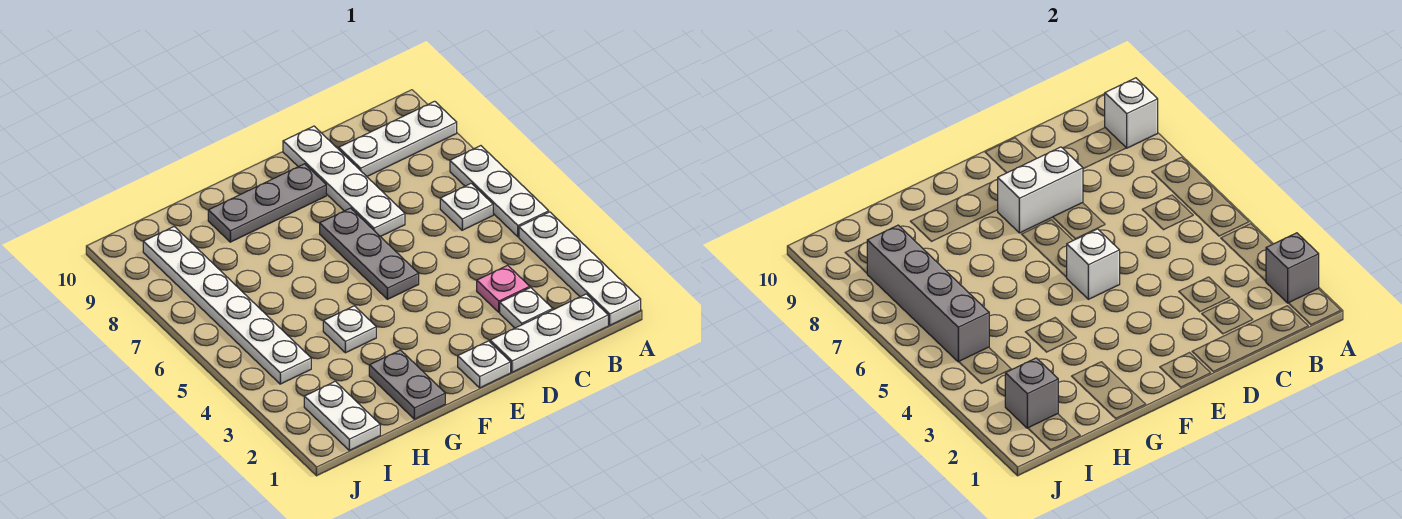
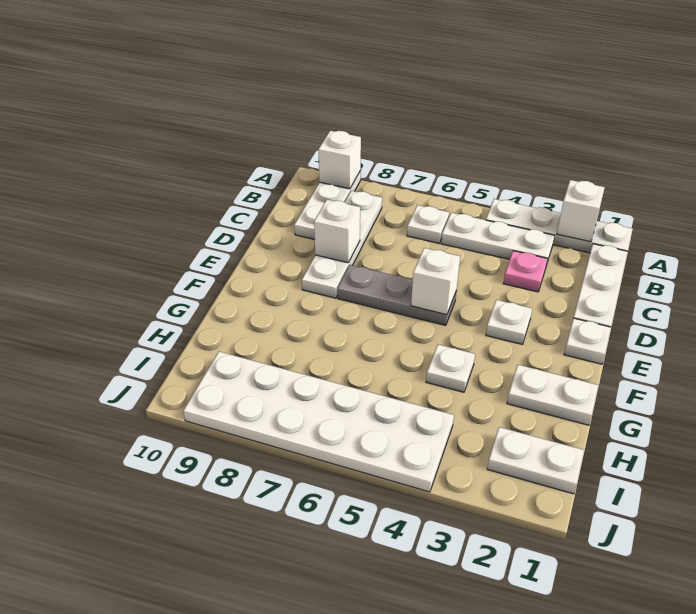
grey brick A2 level 2 -> white brick A2 level 2
white plate A5:A7 level 1 -> white plate B3:B5 level 1
white plate C2 level 1 -> white plate E3 level 1
white plate D7:D10 level 1 -> white plate B8:E8 level 1
white brick D8:E8 level 2 -> white brick D8 level 2
grey plate E9:G9 level 1 -> none
grey plate G1:G2 level 1 -> white plate G1:G2 level 1
grey brick I2 level 2 -> none
white plate I4:I9 level 1 -> white plate I4:J9 level 1
grey brick I5:I8 level 2 -> none

